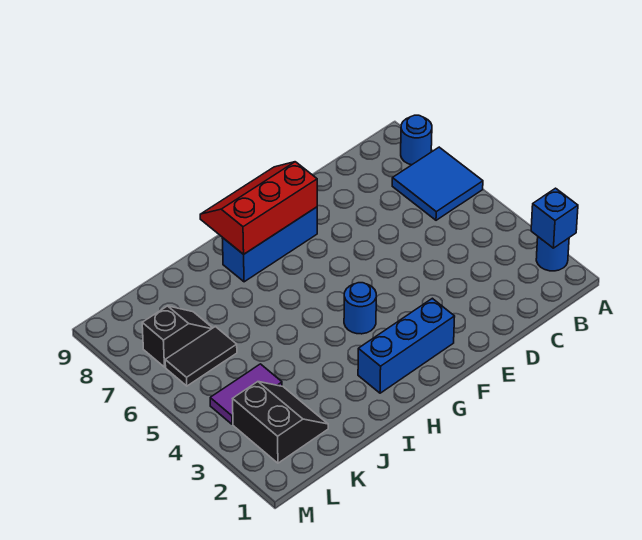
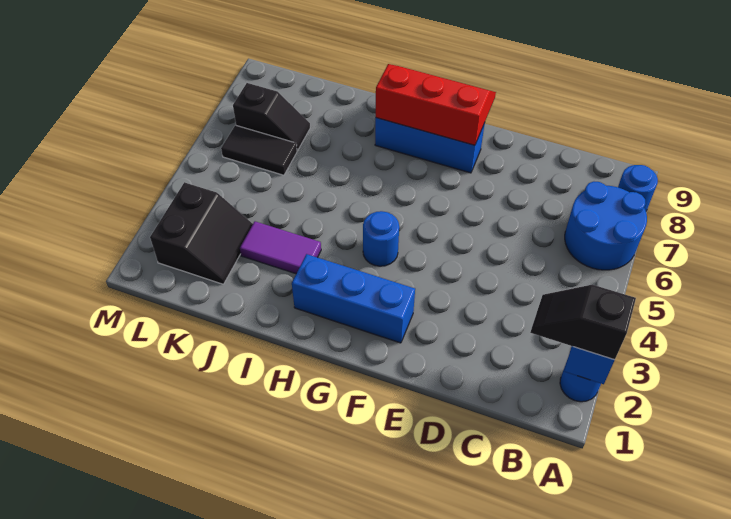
none -> black slope A2:B2 level 3 top A
blue tile A6:B7 level 1 -> blue round brick A6:B7 level 1
purple tile K4:L4 level 1 -> purple tile I3:J3 level 1

